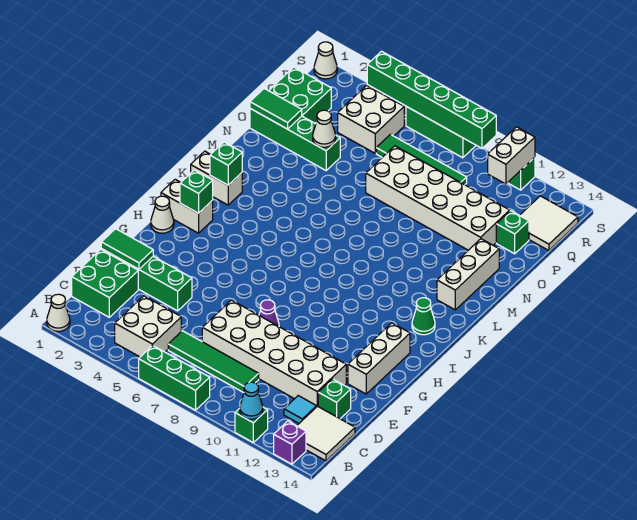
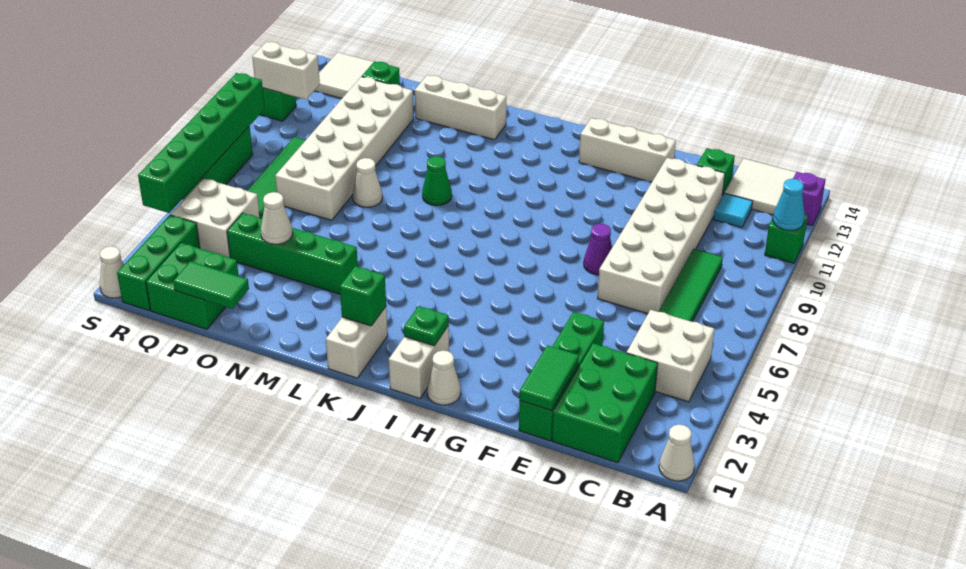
green brick A6:A8 level 1 -> green brick R1:R3 level 1
green brick C1:D2 level 1 -> green brick C1:D3 level 1
green brick I2 level 2 -> green plate I2 level 2
green cone J13 level 1 -> green cone L9 level 1
none -> white cone N8 level 1
green brick O1:O4 level 1 -> green brick M4:P4 level 1
green tile O1:O2 level 2 -> green tile O1:P1 level 2

